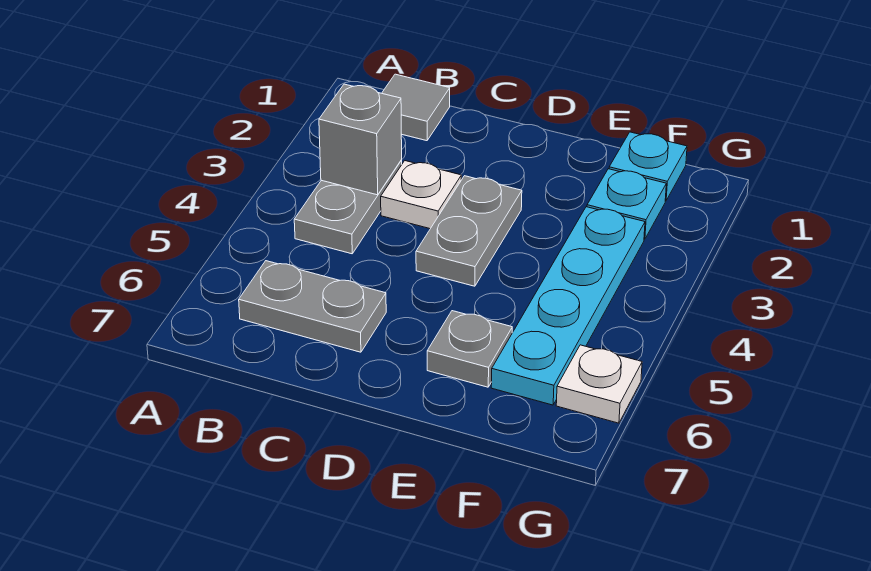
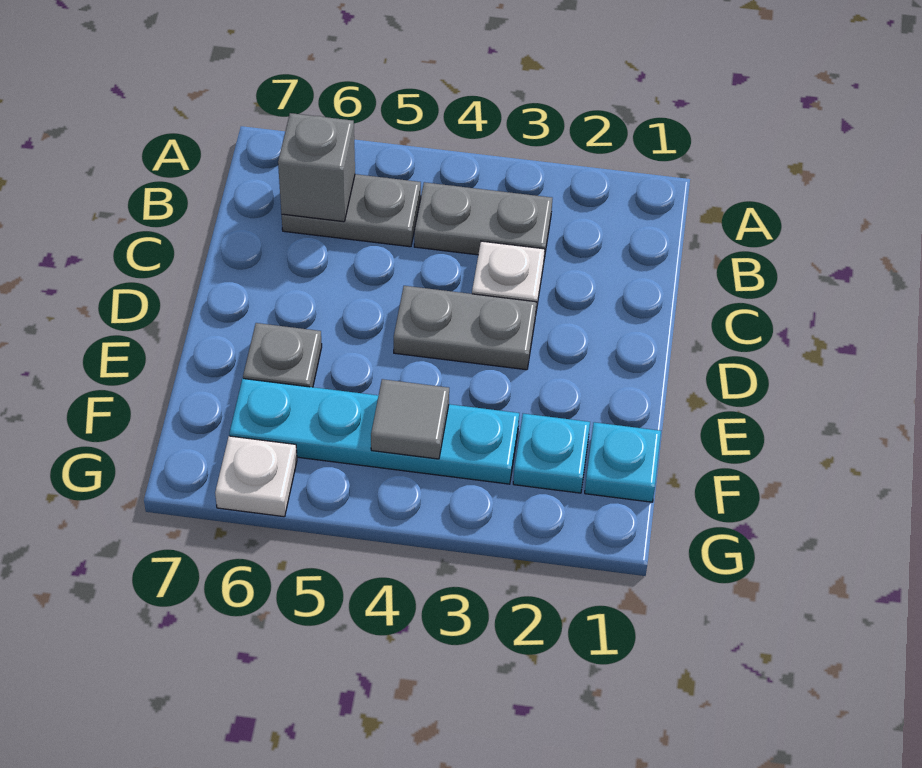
grey tile B1 level 1 -> grey tile F4 level 2
grey brick B3 level 2 -> grey brick B6 level 2
grey plate B6:C6 level 1 -> grey plate B5:B6 level 1

